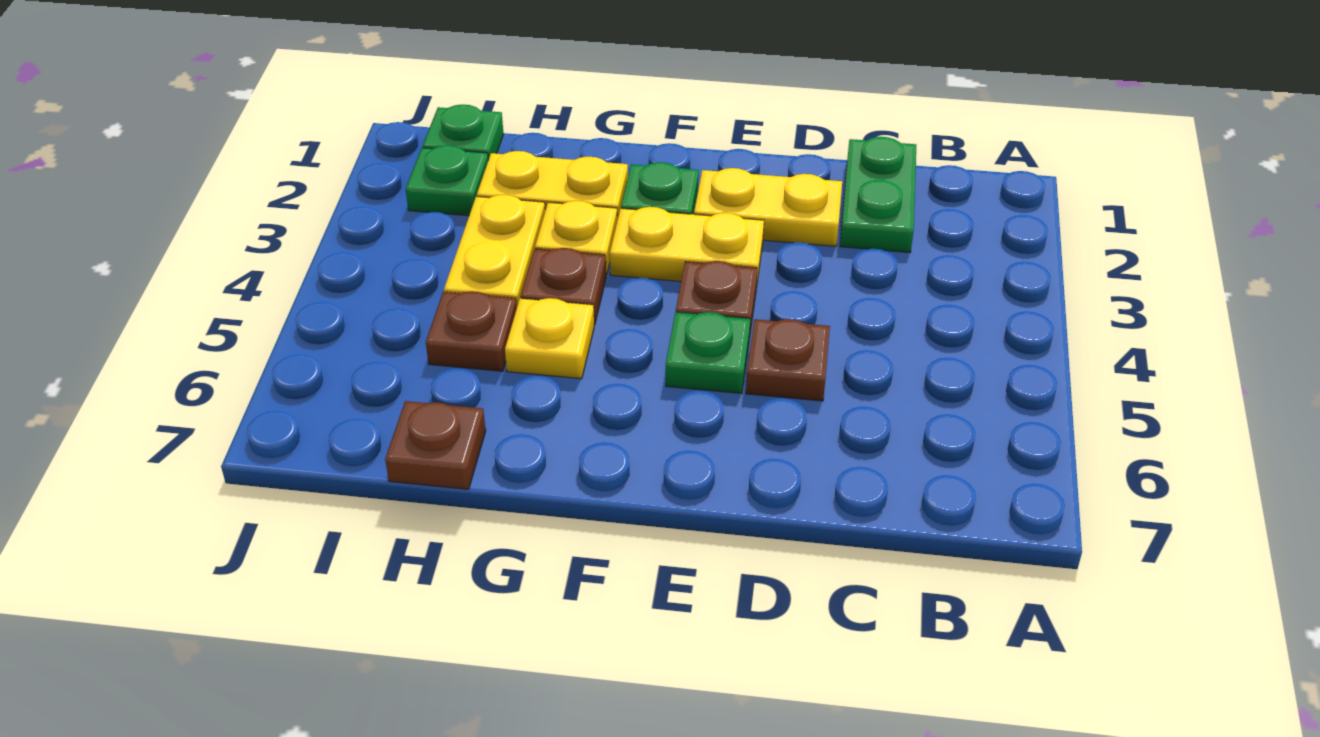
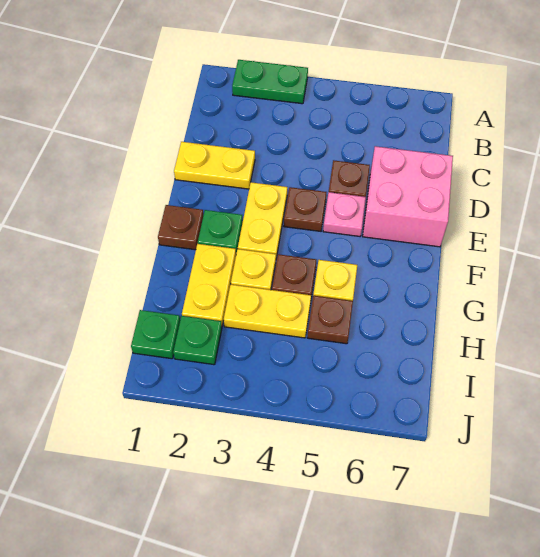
green plate C1:C2 level 1 -> green plate A2:A3 level 1
yellow plate D2:E2 level 1 -> yellow plate D1:D2 level 1
none -> pink brick D6:E7 level 1
green plate E5 level 1 -> pink plate E5 level 1
brown plate H7 level 1 -> brown plate F1 level 1

